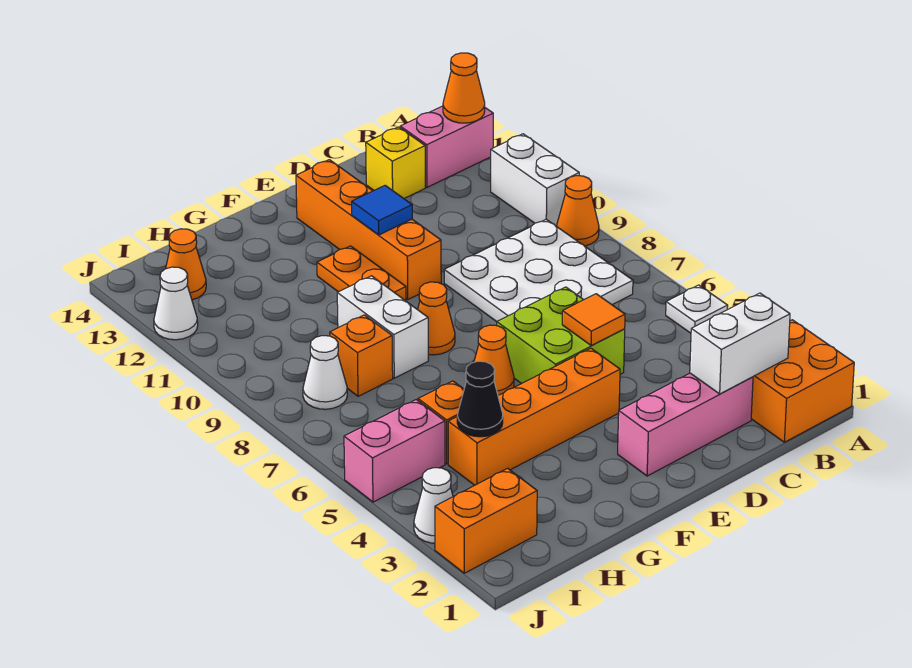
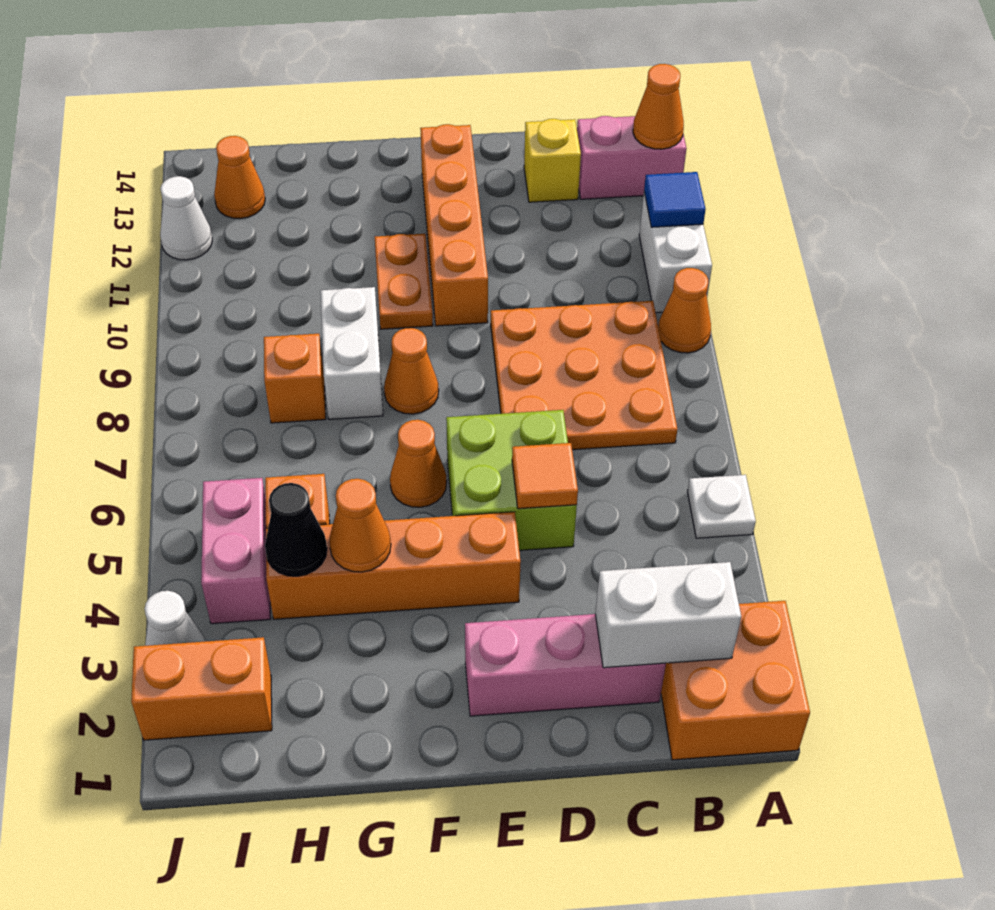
white plate B7:D9 level 1 -> orange plate B7:D9 level 1
blue tile E11 level 2 -> blue tile A11 level 2
none -> orange cone G4 level 2
pink brick I5:J5 level 1 -> pink brick I4:I5 level 1
white cone I8 level 1 -> none

